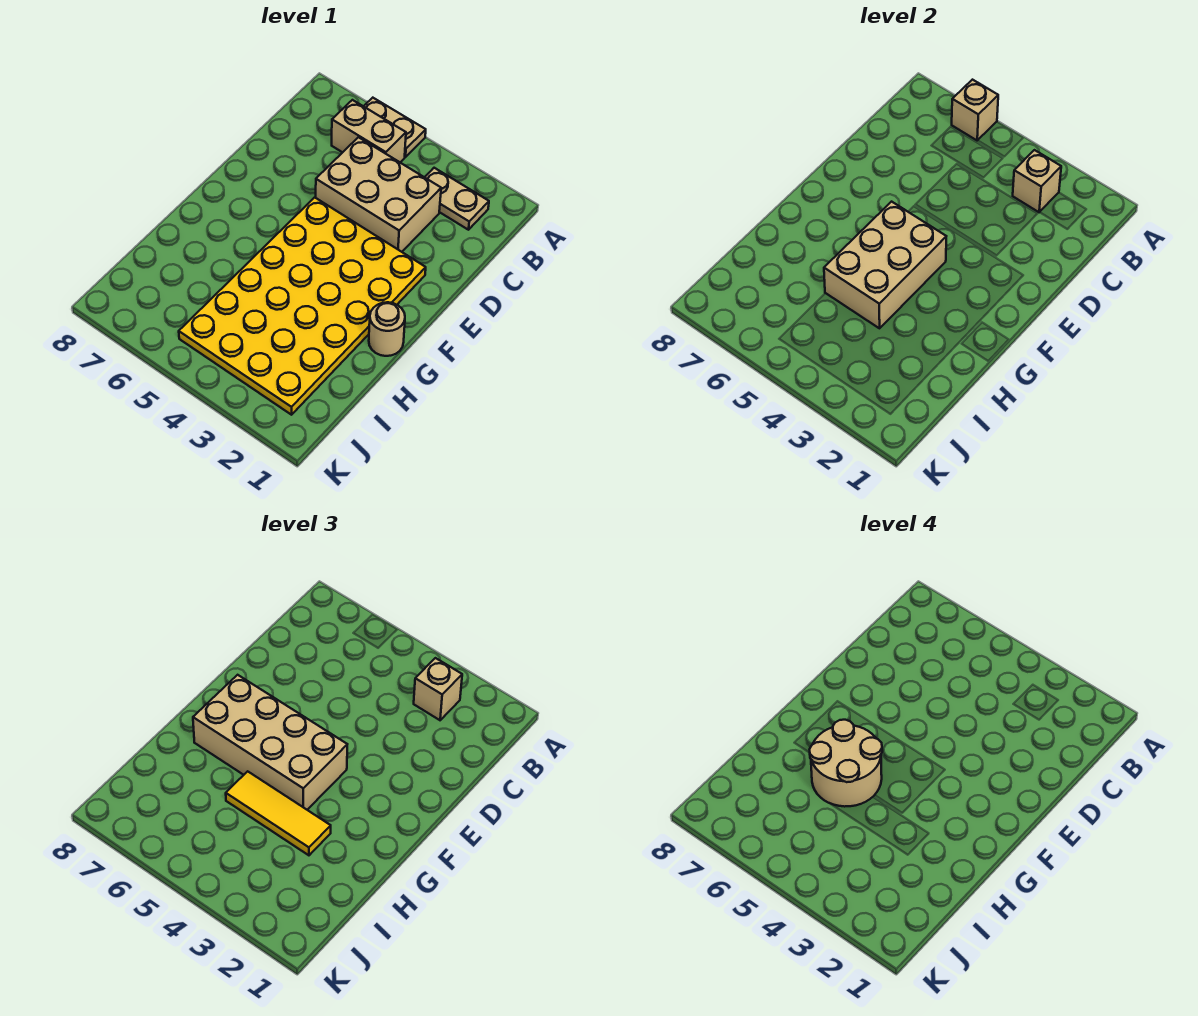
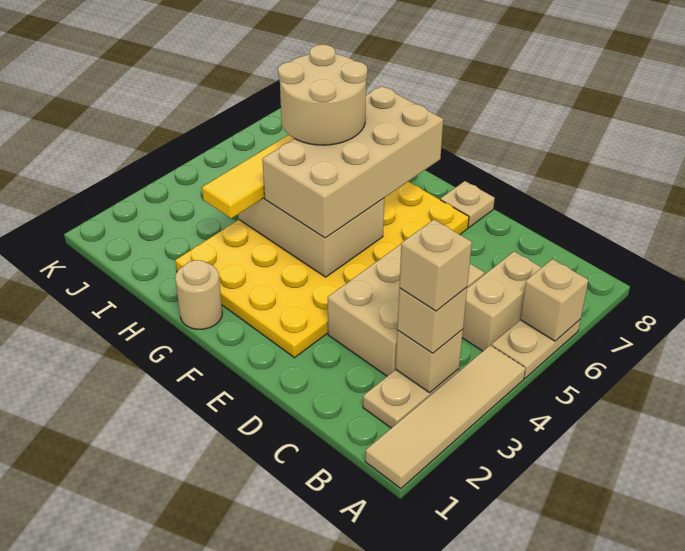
none -> tan tile A1:A4 level 1
none -> tan brick B3 level 4
yellow plate E2:J5 level 1 -> yellow plate E2:H7 level 1
none -> tan plate E8 level 1

